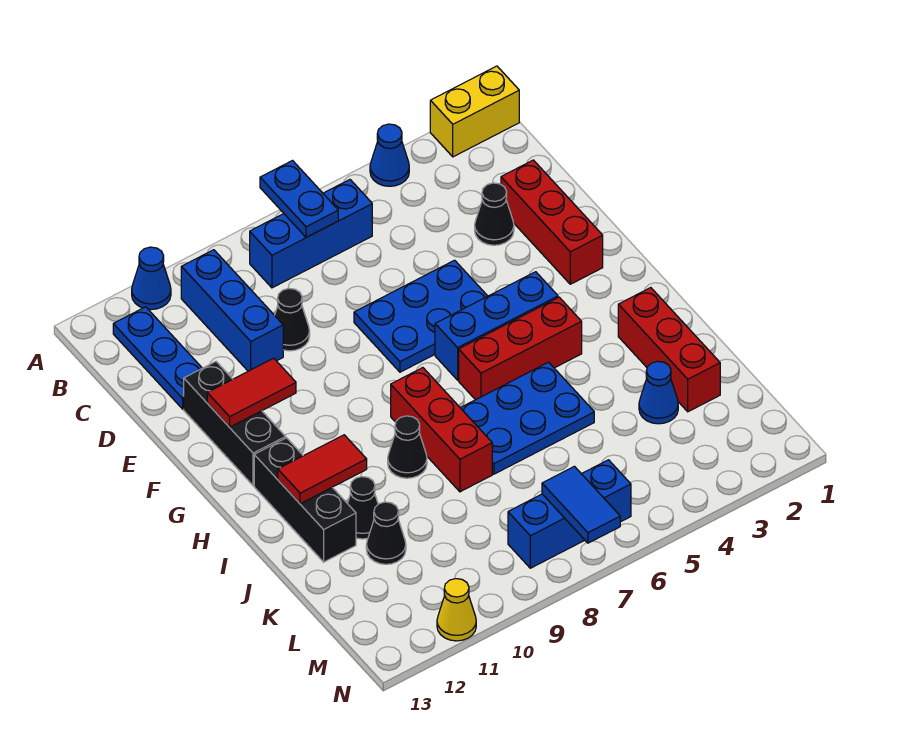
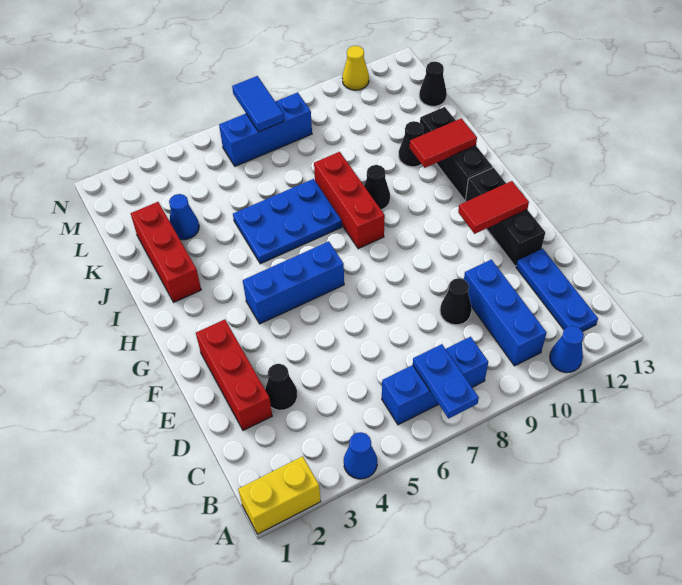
blue plate E5:F7 level 1 -> none
red brick H4:H6 level 1 -> none
black cone K11 level 1 -> black cone L13 level 1

